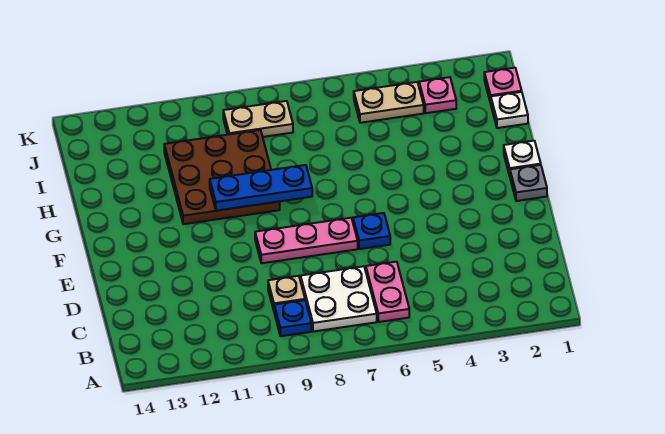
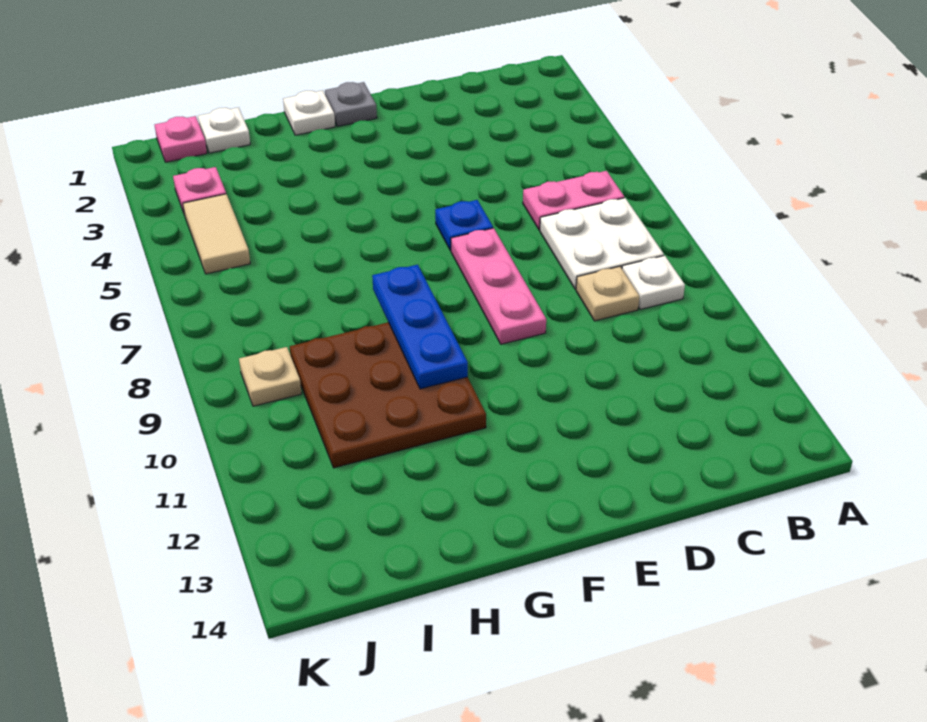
blue plate B9 level 1 -> white plate B9 level 1
tan plate J4:J5 level 1 -> tan tile J4:J5 level 1
tan plate J8:J9 level 1 -> tan plate J9 level 1

